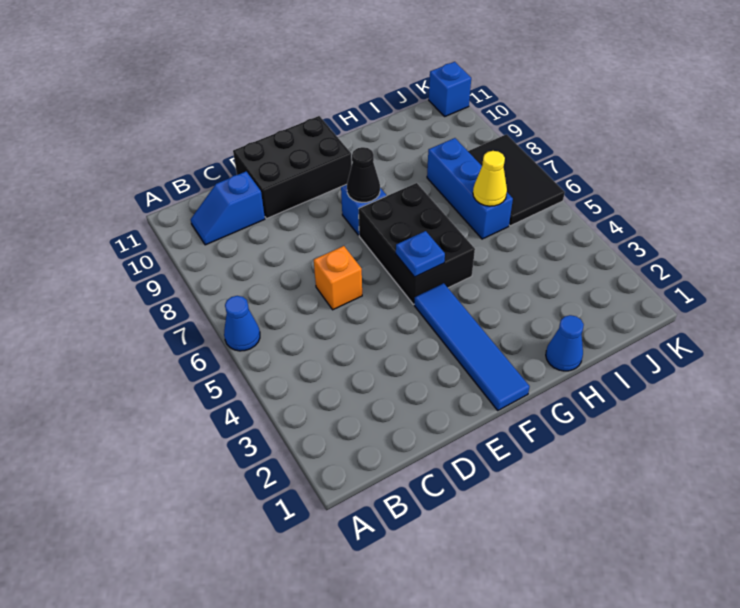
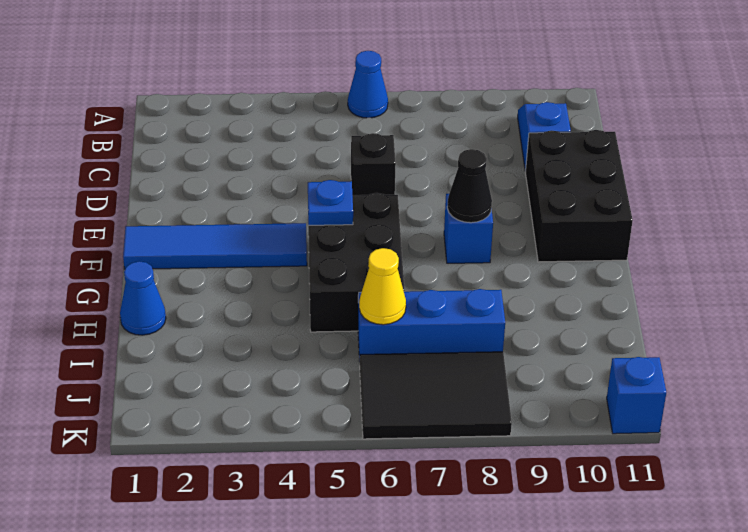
orange brick D6 level 1 -> black brick D6 level 1
black brick F5:G7 level 1 -> black brick F5:H6 level 1

